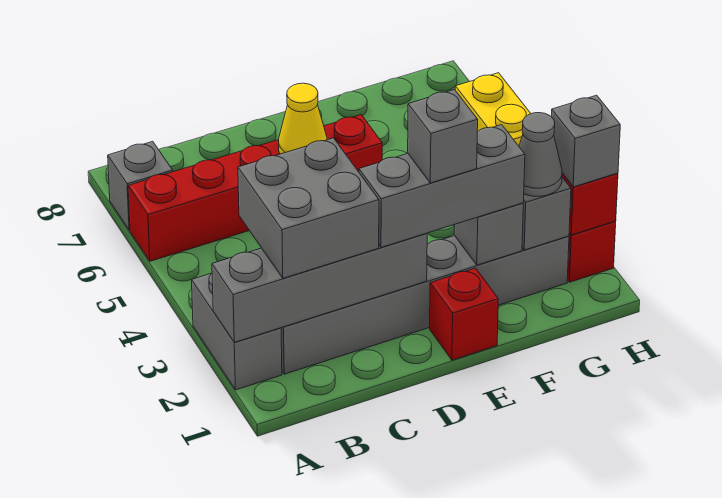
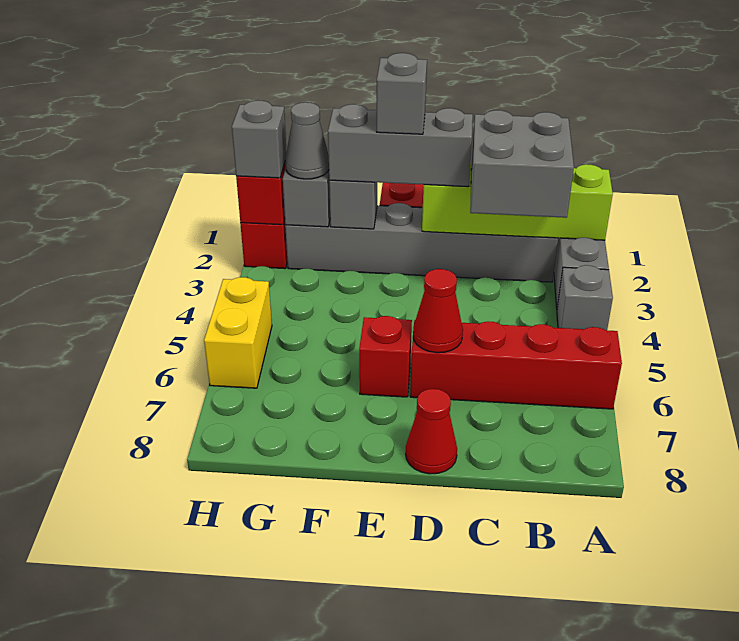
grey brick A2:D2 level 2 -> lime brick A2:D2 level 2
grey brick A7 level 1 -> grey brick A4 level 1
yellow cone D6 level 2 -> red cone D6 level 2
none -> red cone D8 level 1

